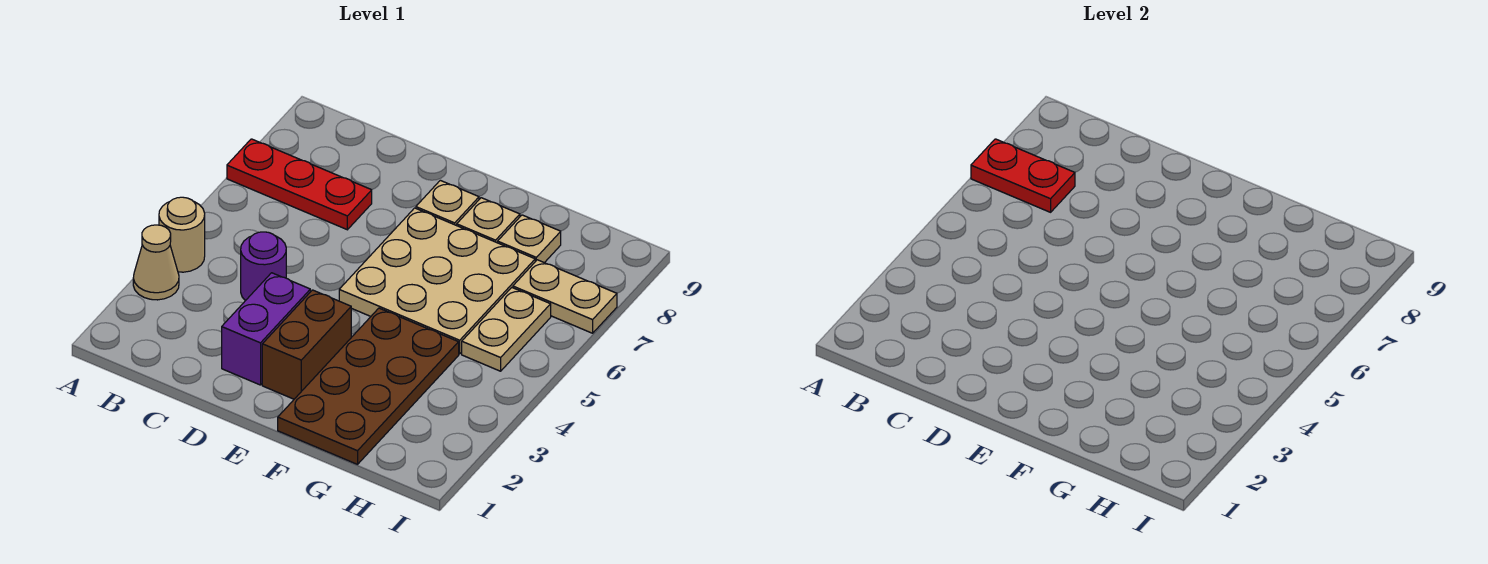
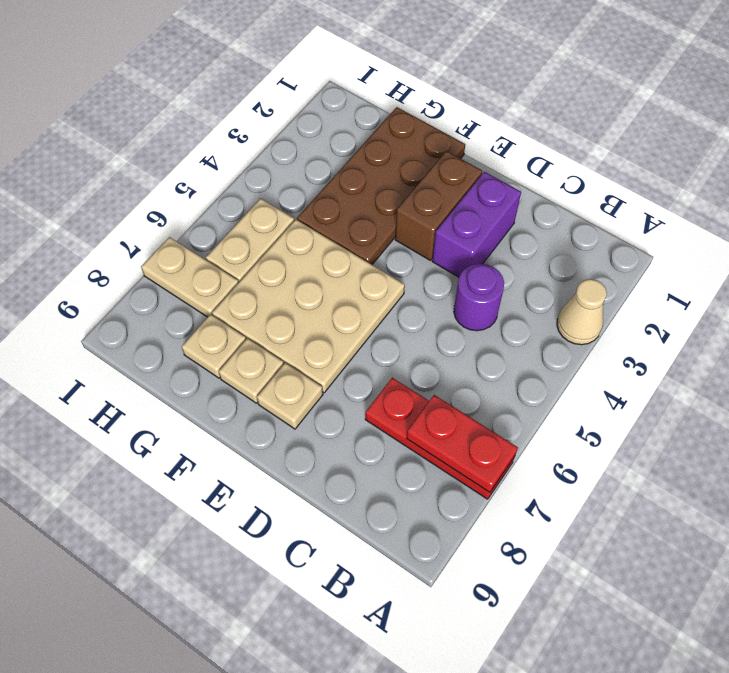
tan round brick A4 level 1 -> none

